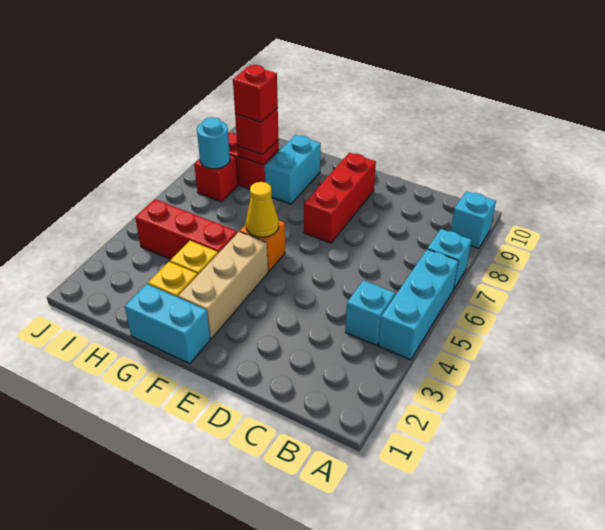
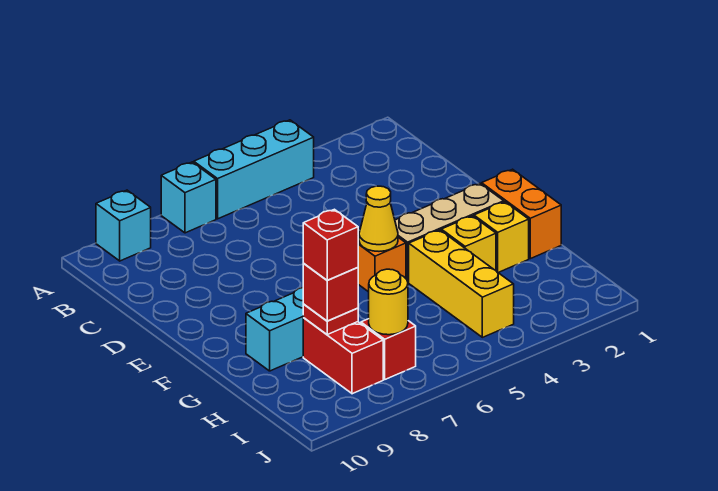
cyan brick B4 level 1 -> none
red brick E7:E9 level 1 -> none
cyan brick F1:G1 level 1 -> orange brick F1:G1 level 1
red brick G4:I4 level 1 -> yellow brick G4:I4 level 1
cyan round brick I7 level 2 -> yellow round brick I7 level 2

